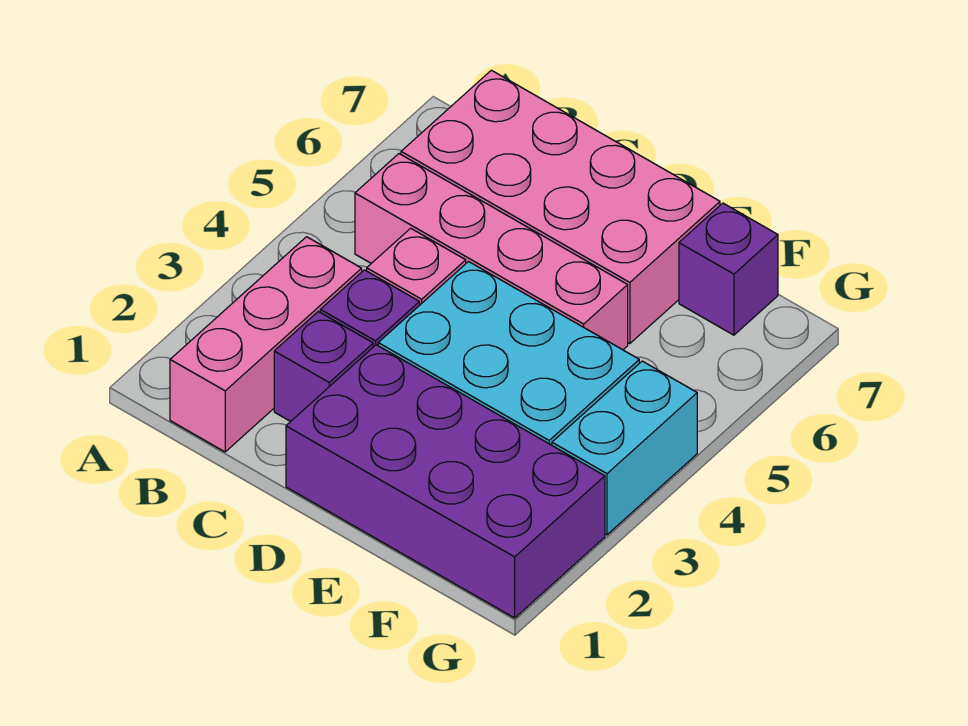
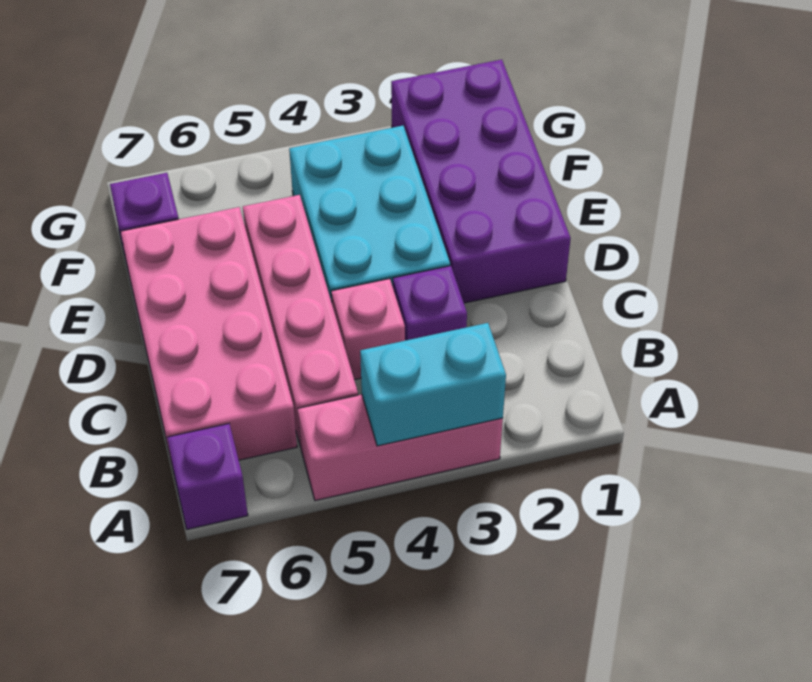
pink brick B1:B3 level 1 -> pink brick A3:A5 level 1
purple brick C2 level 1 -> purple brick A7 level 1
cyan brick G3:G4 level 1 -> cyan brick A3:A4 level 2

